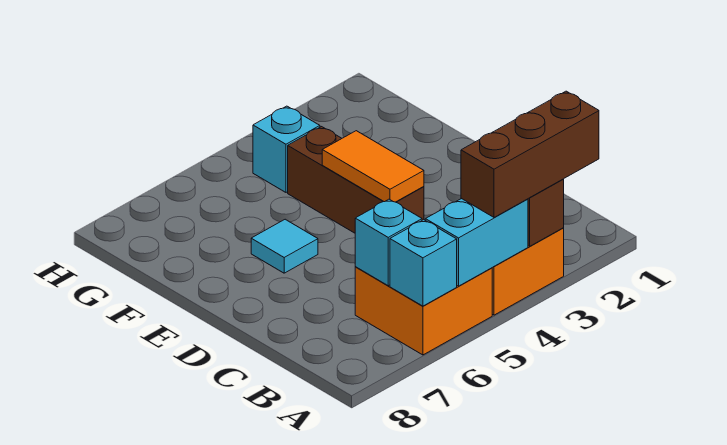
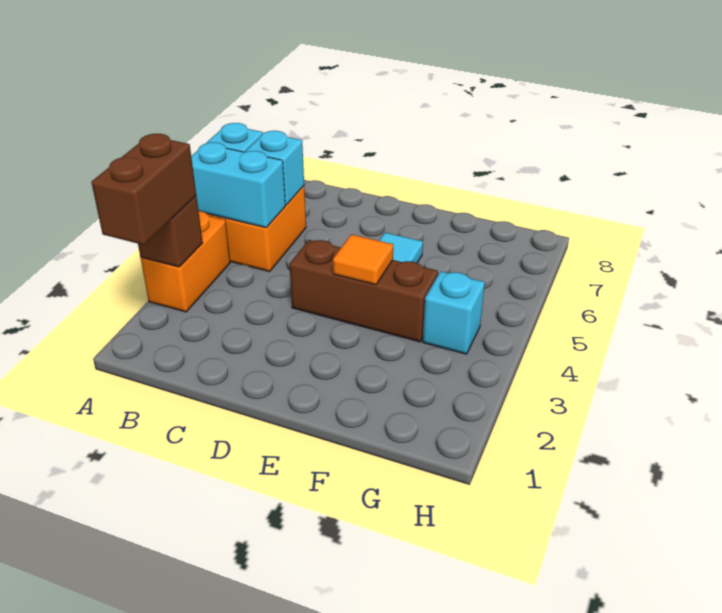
brown brick A2:A4 level 3 -> brown brick A2:A3 level 3
cyan brick A4:A5 level 2 -> cyan brick A5:B5 level 2
orange tile D4:E4 level 2 -> orange tile E4 level 2

